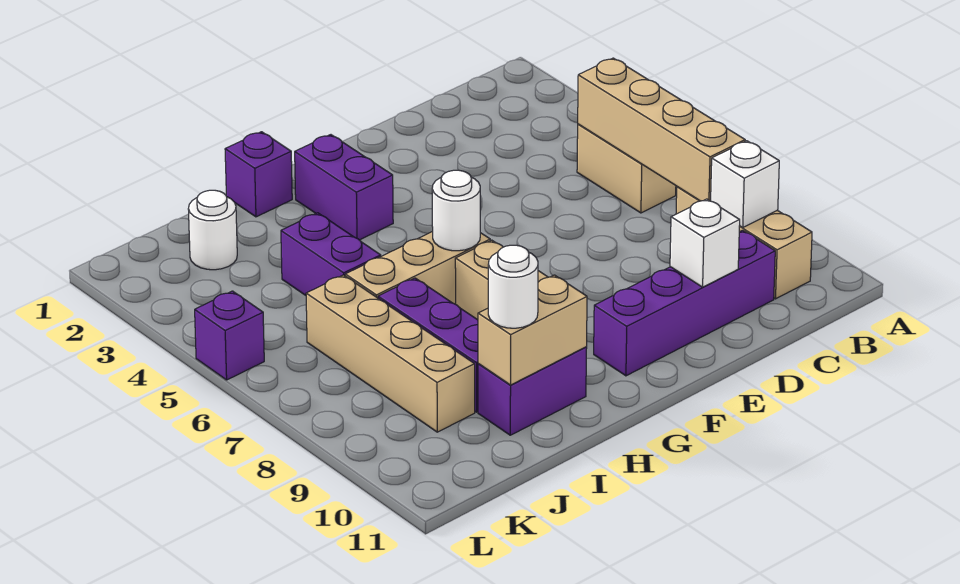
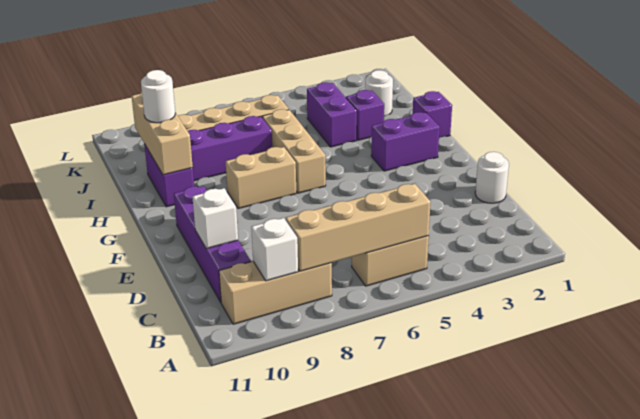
white round brick G6 level 2 -> white round brick D1 level 1
tan brick H10:I10 level 2 -> tan brick H10:J10 level 2
purple brick I4:I5 level 1 -> purple brick I4:J4 level 1
purple brick L5 level 1 -> purple brick I3 level 1

